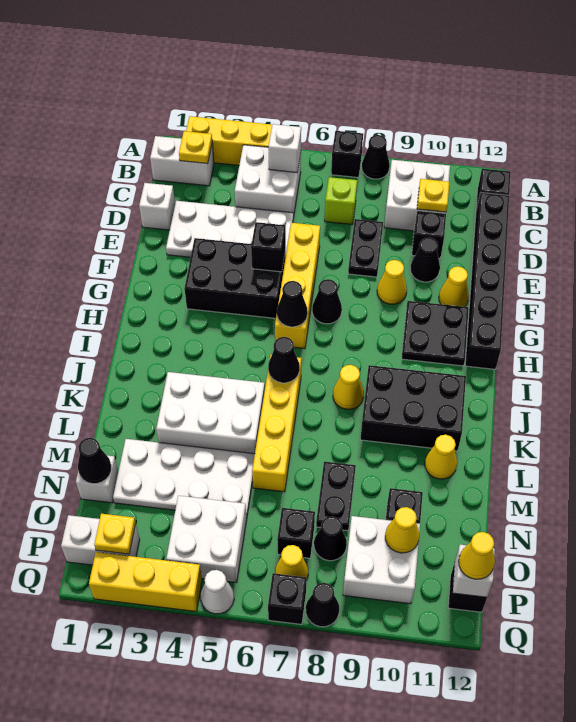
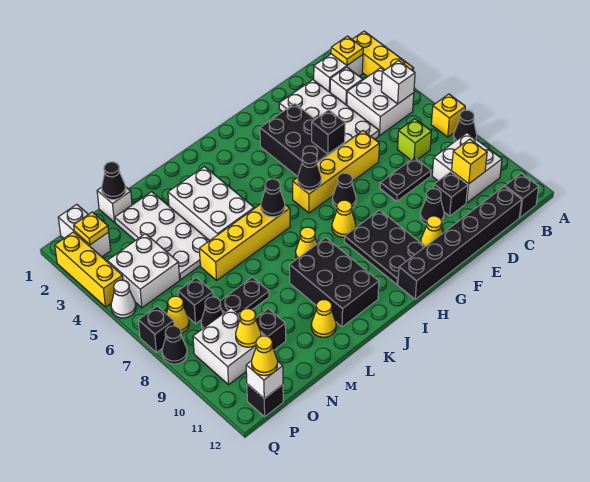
black brick A7 level 1 -> yellow brick A7 level 1
white brick B1:B2 level 1 -> white brick B2:C2 level 1
yellow plate C10 level 2 -> yellow brick C10 level 2
white brick D1 level 1 -> white brick C3 level 1
yellow cone F9 level 1 -> yellow cone H8 level 1
black plate G10:H11 level 1 -> black plate G9:H11 level 1

